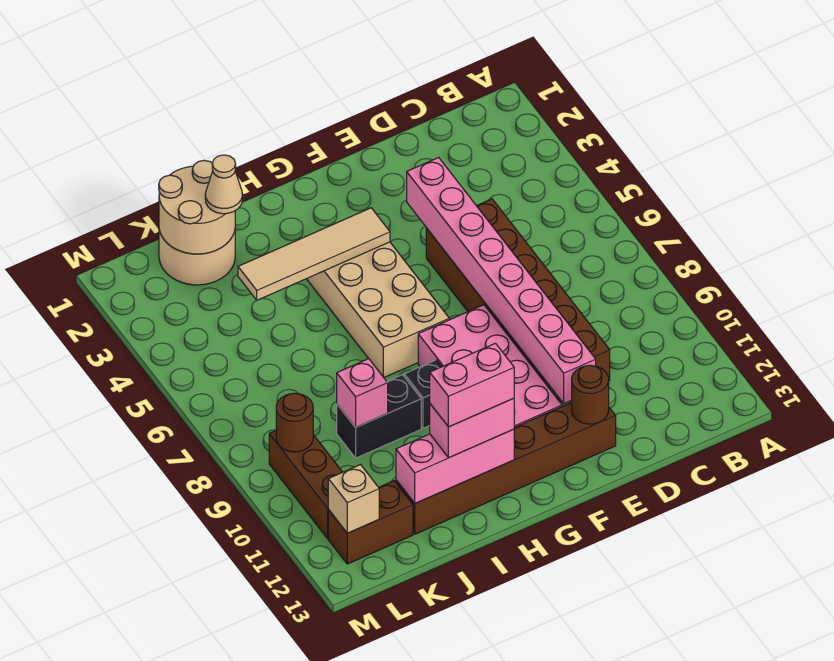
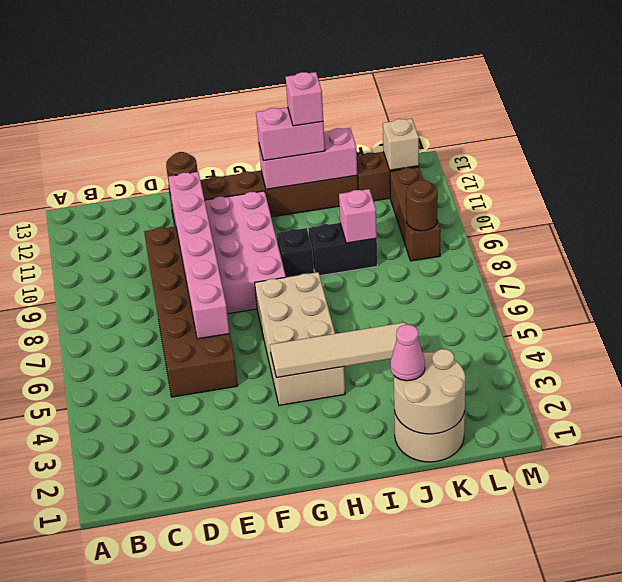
pink brick E4:E11 level 2 -> pink brick E6:E11 level 2
pink brick H12:I12 level 4 -> pink brick I12 level 4
tan cone J2 level 3 -> pink cone J2 level 3

